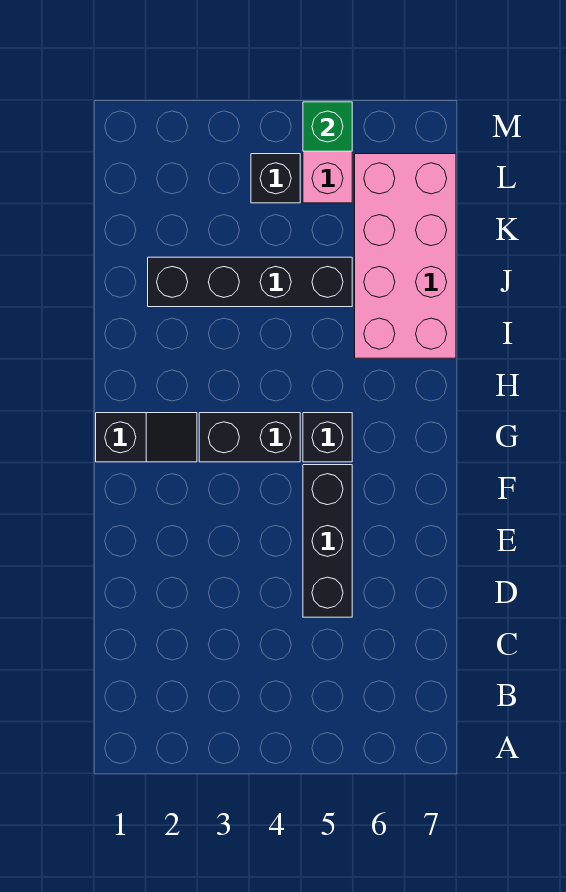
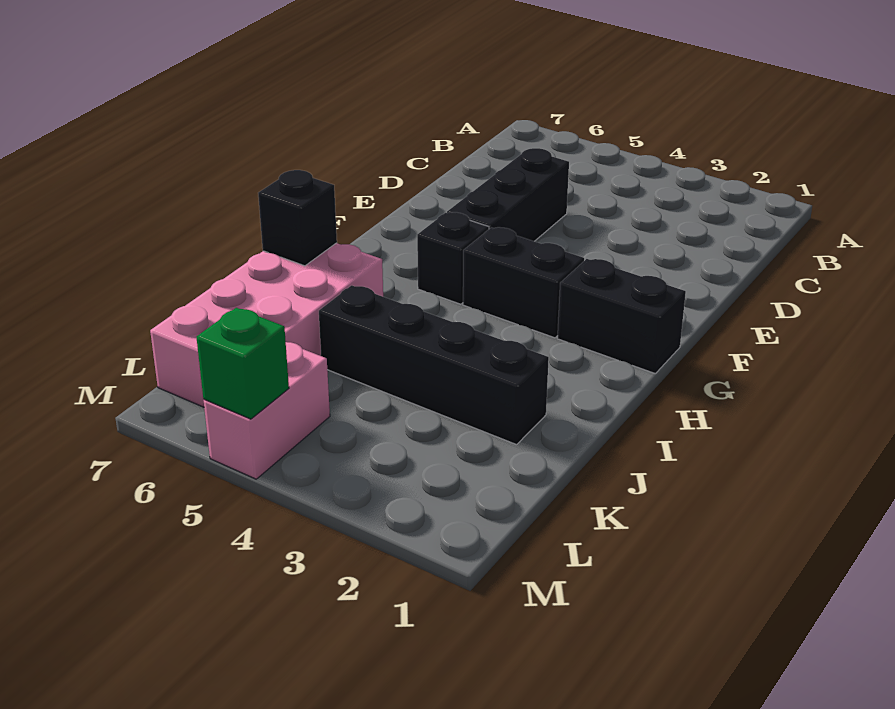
black slope G1:G2 level 1 top 1 -> black brick G1:G2 level 1
black brick L4 level 1 -> black brick I7 level 2

